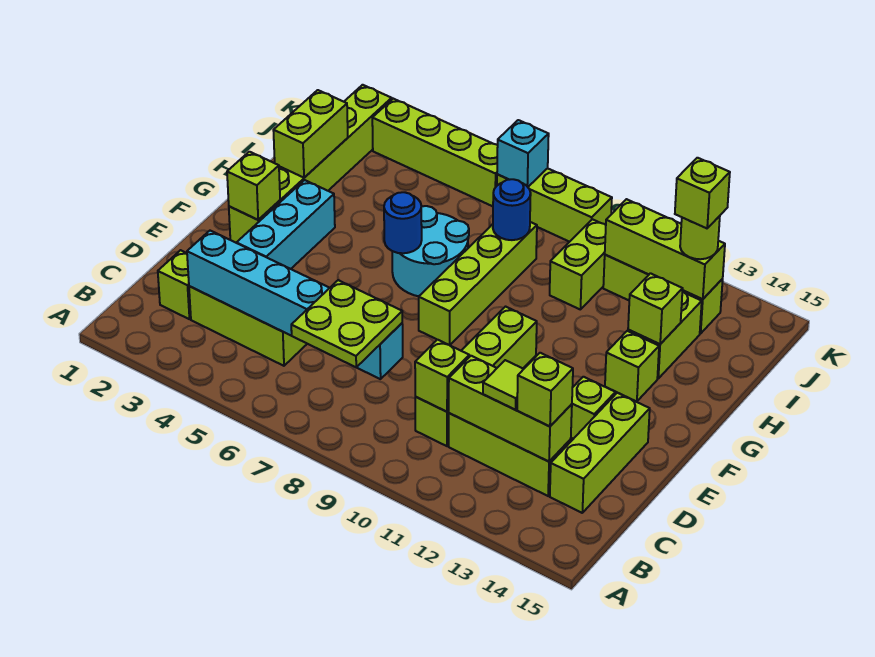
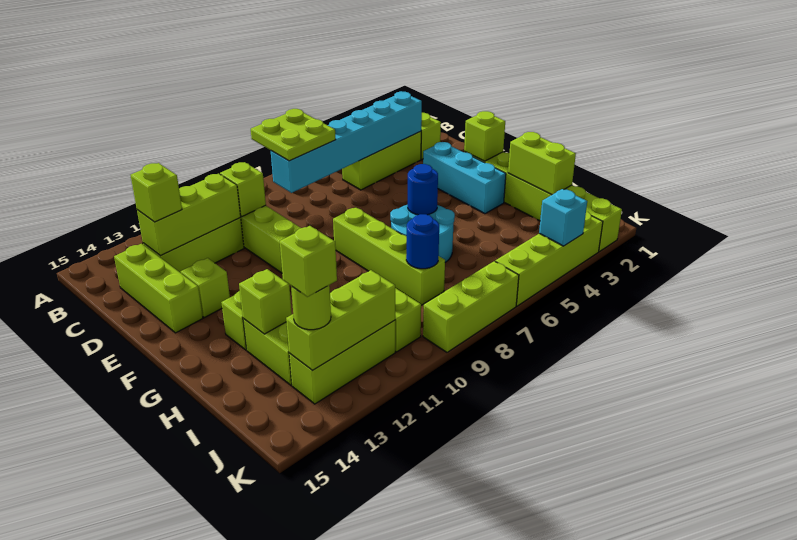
lime tile C12 level 3 -> none
cyan brick K7 level 2 -> cyan brick K4 level 2

